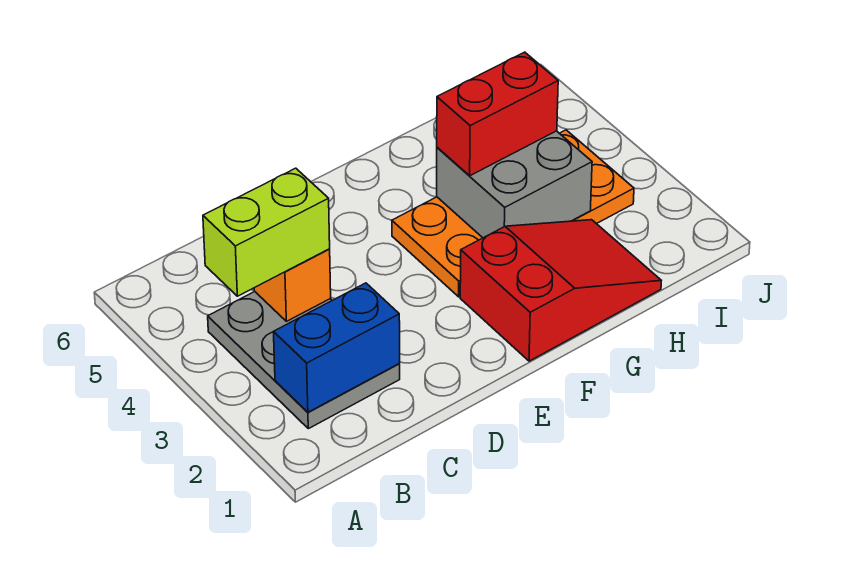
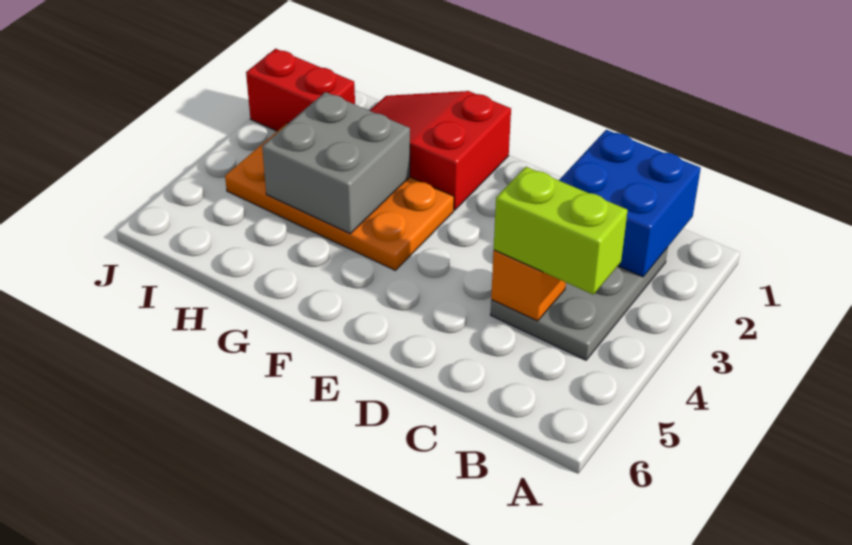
blue brick B2:C2 level 2 -> blue brick B1:C2 level 2
red brick G4:H4 level 3 -> red brick I2:J2 level 1

